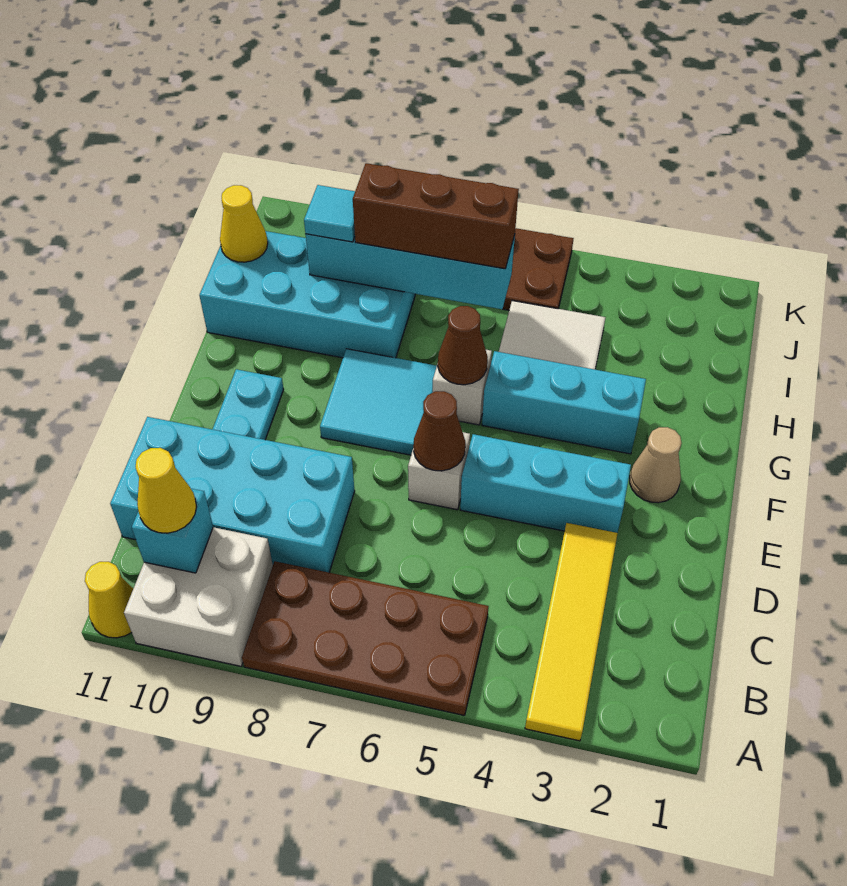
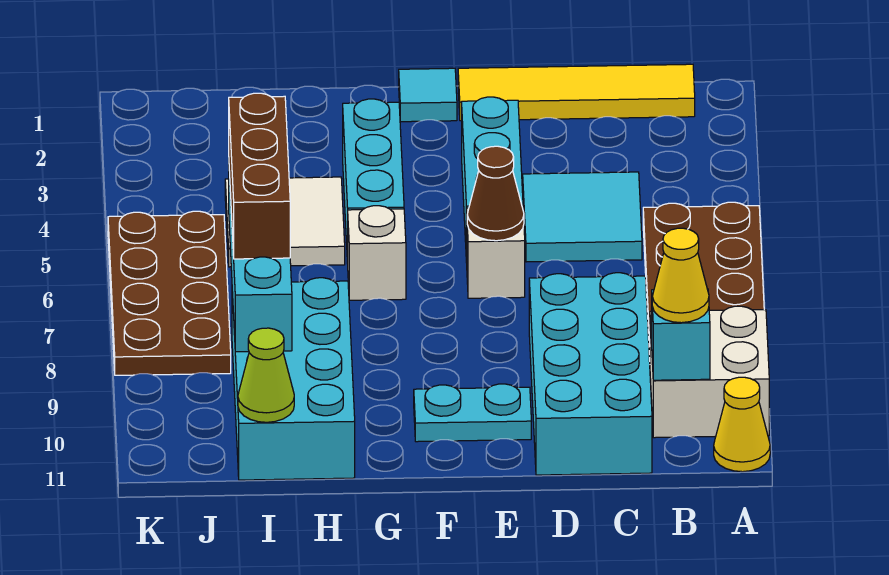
yellow tile A3:D3 level 1 -> yellow tile B1:E1 level 1
tan cone F2 level 1 -> none
cyan tile F7:G8 level 1 -> cyan tile C4:D5 level 1
brown cone G6 level 2 -> none
cyan tile I9 level 3 -> cyan tile F1 level 1
yellow cone I11 level 2 -> lime cone I11 level 2

